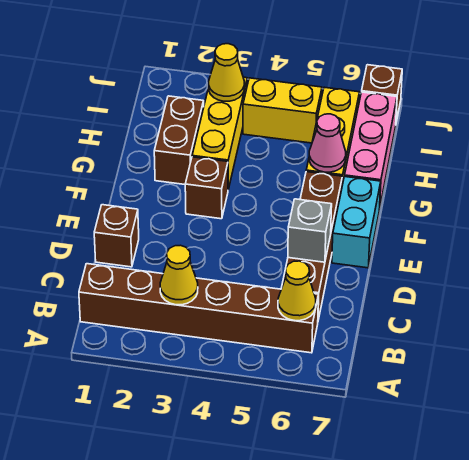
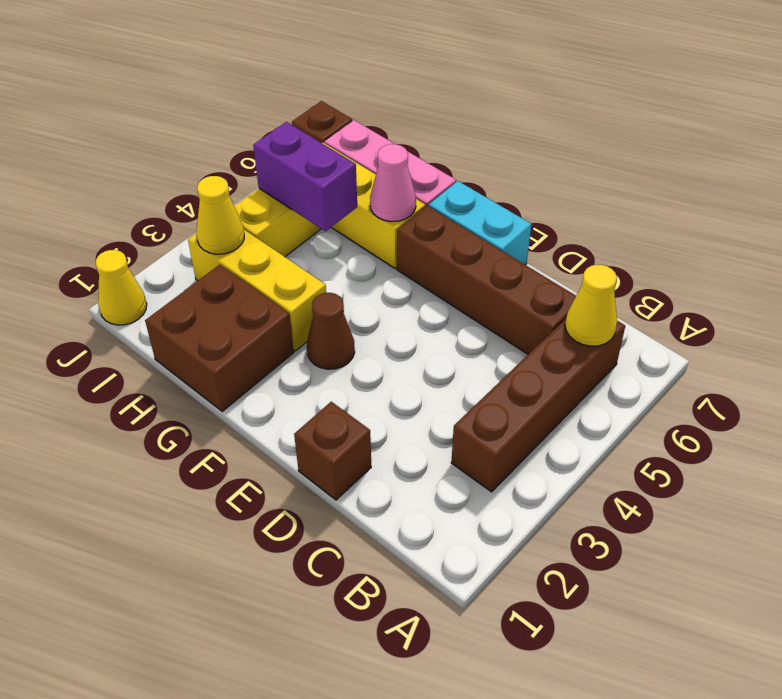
brown brick B1:B6 level 1 -> brown brick B3:B6 level 1
yellow cone B3 level 2 -> yellow cone J1 level 1
grey brick D6 level 2 -> none
brown brick F3 level 1 -> brown cone F3 level 1
brown brick G2:H2 level 1 -> brown brick G1:H2 level 1
none -> purple brick H5:I5 level 2

